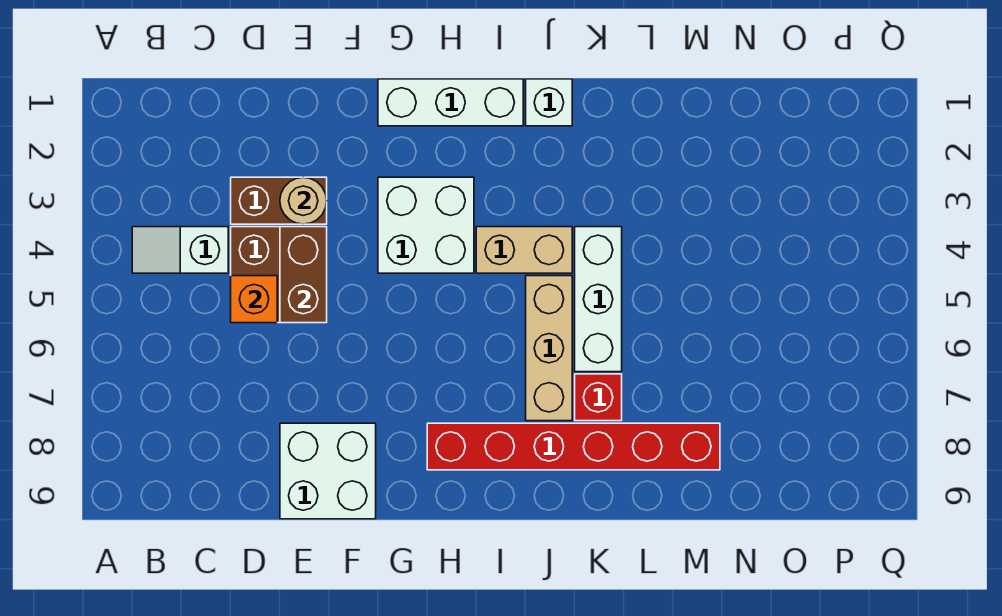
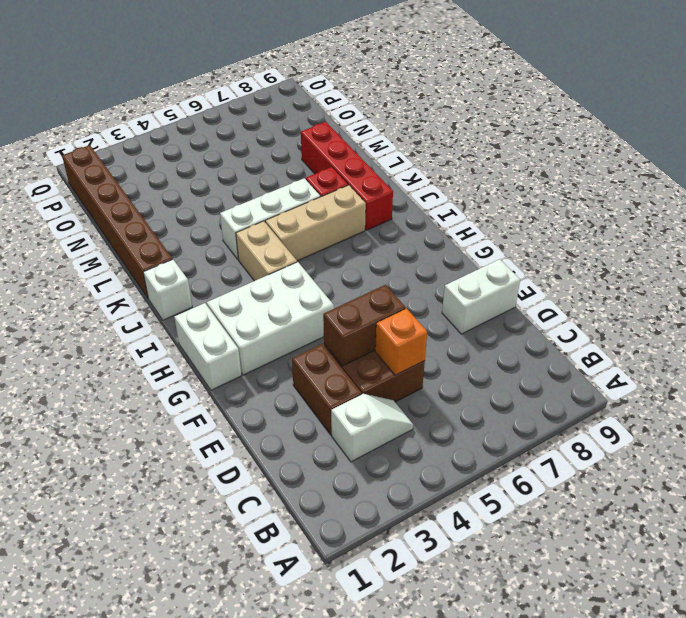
white slope B4:C4 level 1 top C -> white slope C3:C4 level 1 top 3
tan round brick E3 level 2 -> none
white brick E8:F9 level 1 -> white brick E8:E9 level 1
white brick G1:I1 level 1 -> white brick G1:H1 level 1
white brick G3:H4 level 1 -> white brick G2:H4 level 1
red brick H8:M8 level 1 -> red brick J8:M8 level 1
none -> brown brick K1:P1 level 1

